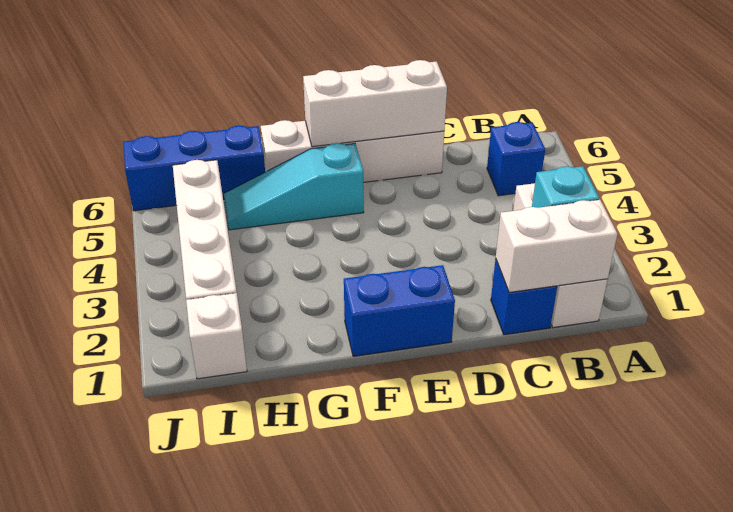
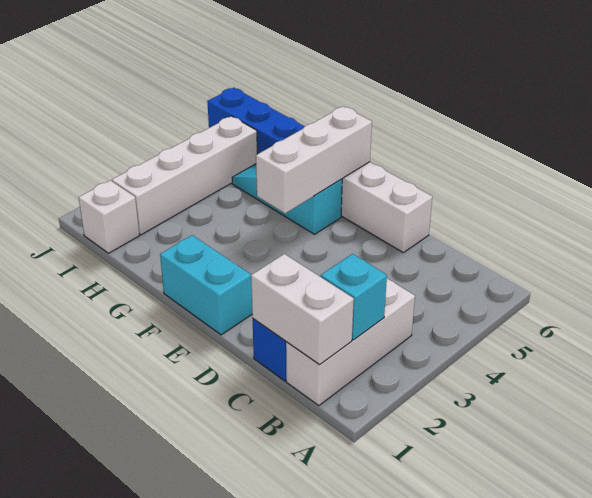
blue brick B5 level 1 -> none
white brick D6:F6 level 2 -> white brick F4:F6 level 2
blue brick E1:F1 level 1 -> cyan brick E1:F1 level 1

